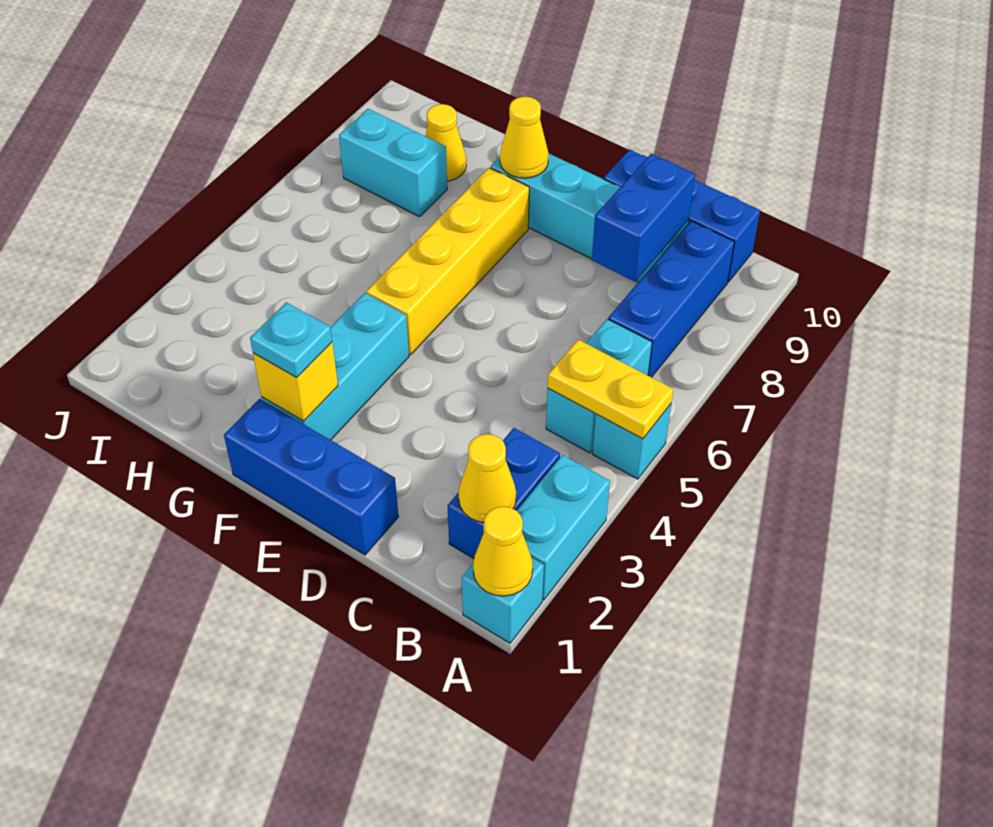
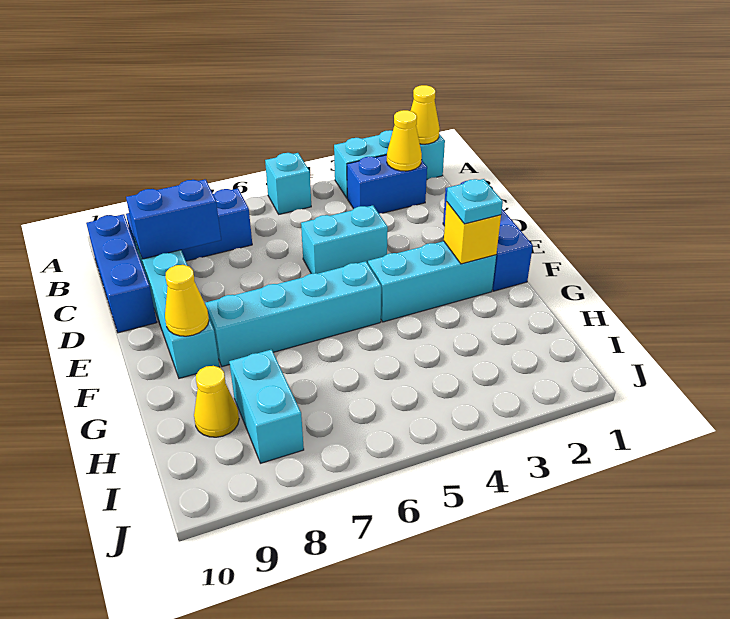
yellow plate A5:B5 level 2 -> none
cyan brick B5:B6 level 1 -> cyan brick D4:D5 level 1
yellow brick F5:F8 level 1 -> cyan brick F5:F8 level 1

